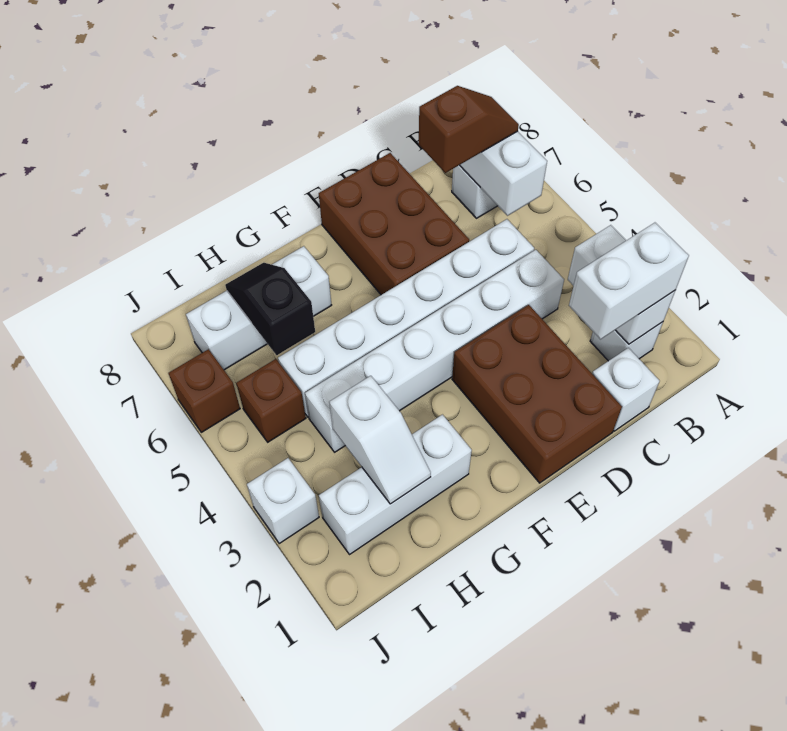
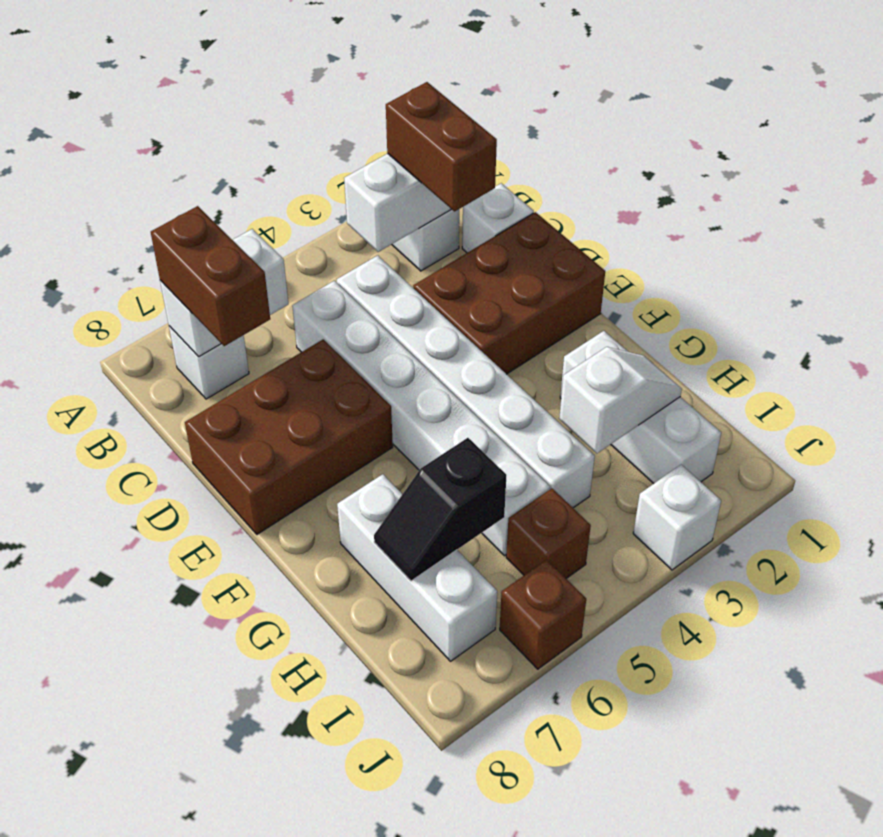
white brick B2:C2 level 3 -> brown brick B2:C2 level 3
brown slope B7:C7 level 3 top C -> brown brick B7:C7 level 3

